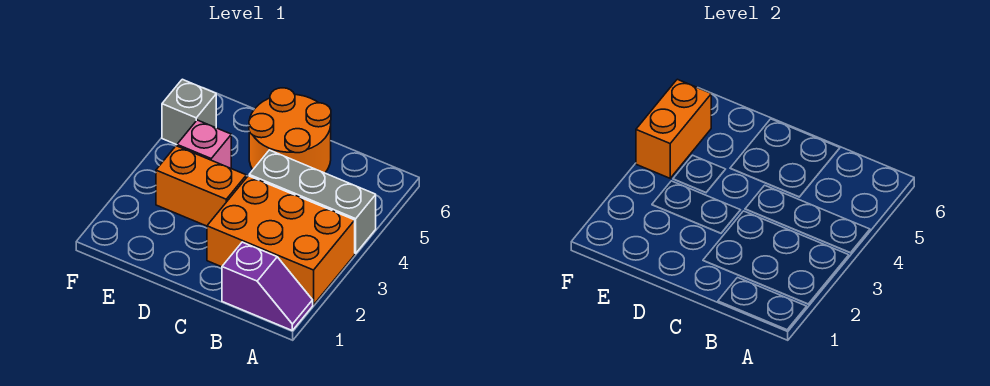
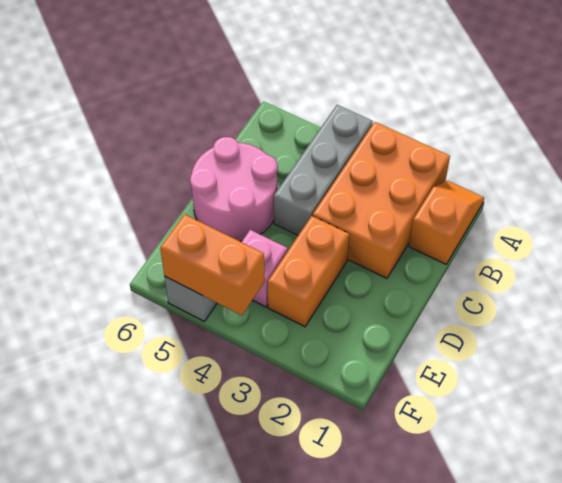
purple slope A1:B1 level 1 top B -> orange slope A1:B1 level 1 top B
orange round brick C5:D6 level 1 -> pink round brick C5:D6 level 1

